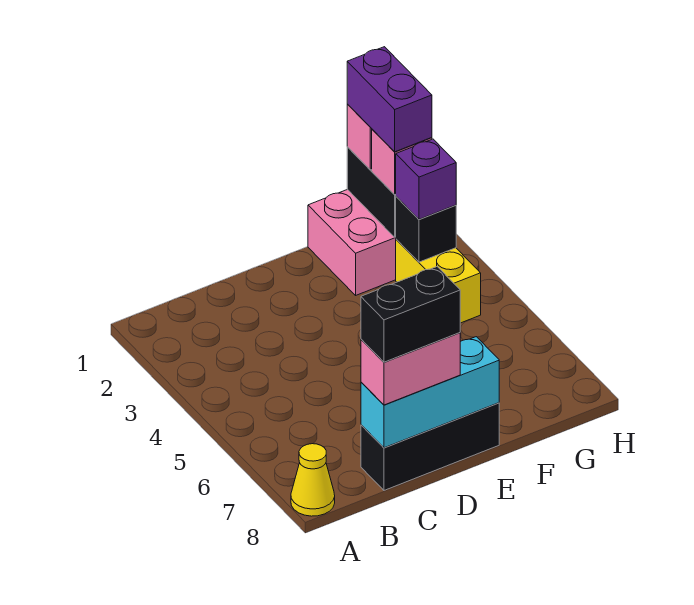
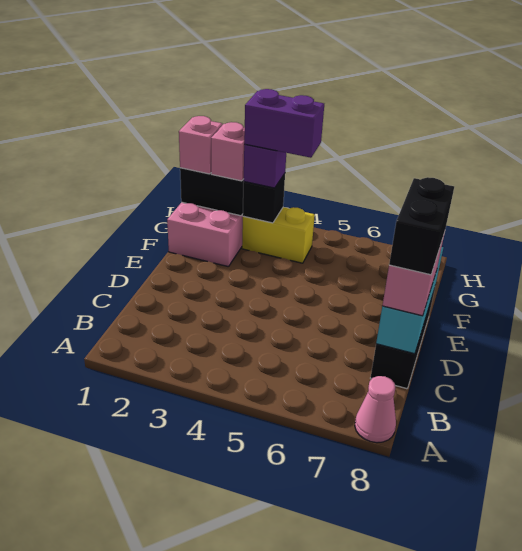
yellow cone A8 level 1 -> pink cone A8 level 1
purple brick G1:G2 level 4 -> purple brick G3:G4 level 4

